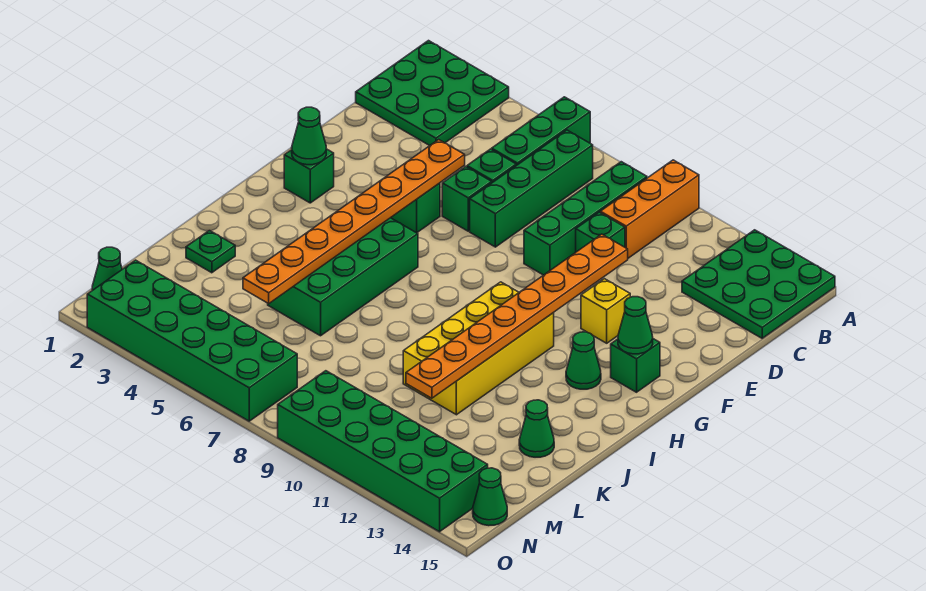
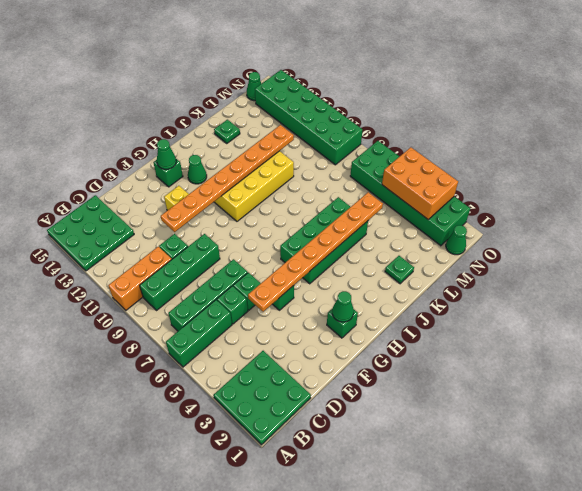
green cone K14 level 1 -> green plate K14 level 1
none -> orange brick N3:O5 level 2

